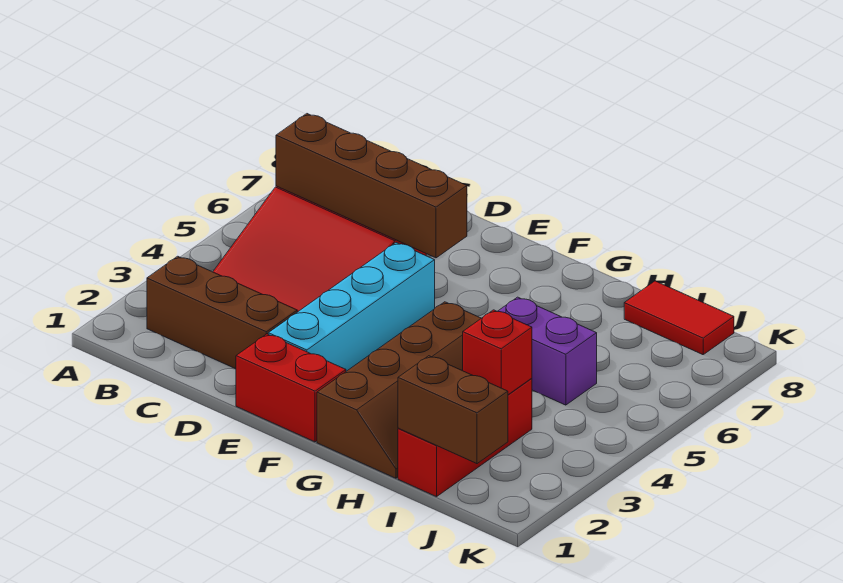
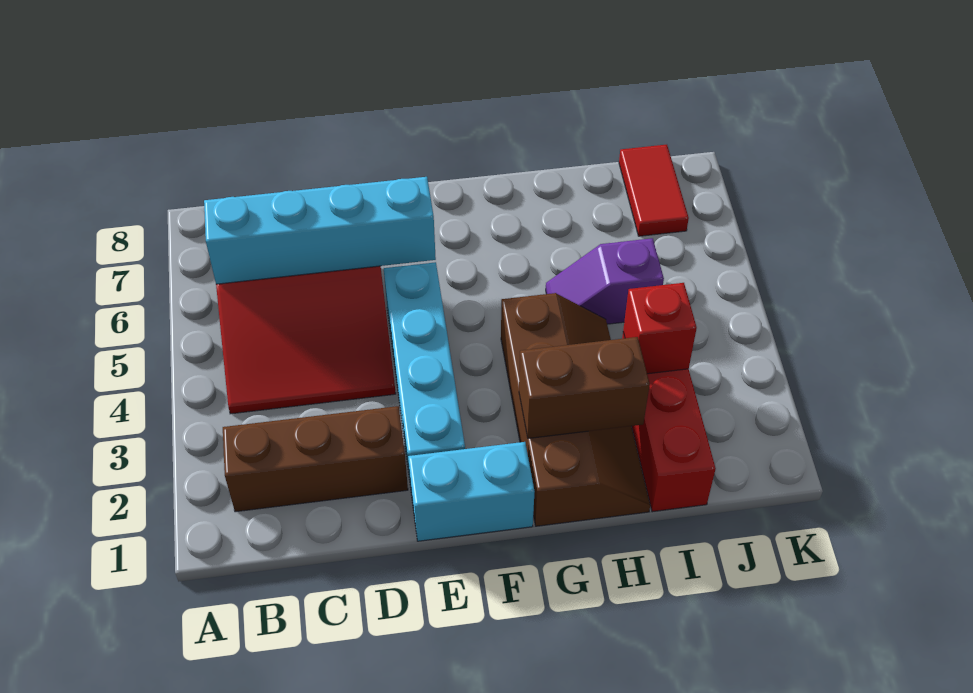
brown brick B6:E6 level 2 -> cyan brick B6:E6 level 2
red brick E1:F1 level 1 -> cyan brick E1:F1 level 1
purple brick H5:I5 level 1 -> purple slope H5:I5 level 1 top I
brown brick I1:J1 level 2 -> brown brick G2:H2 level 2
red tile I8:J8 level 1 -> red tile J7:J8 level 1

